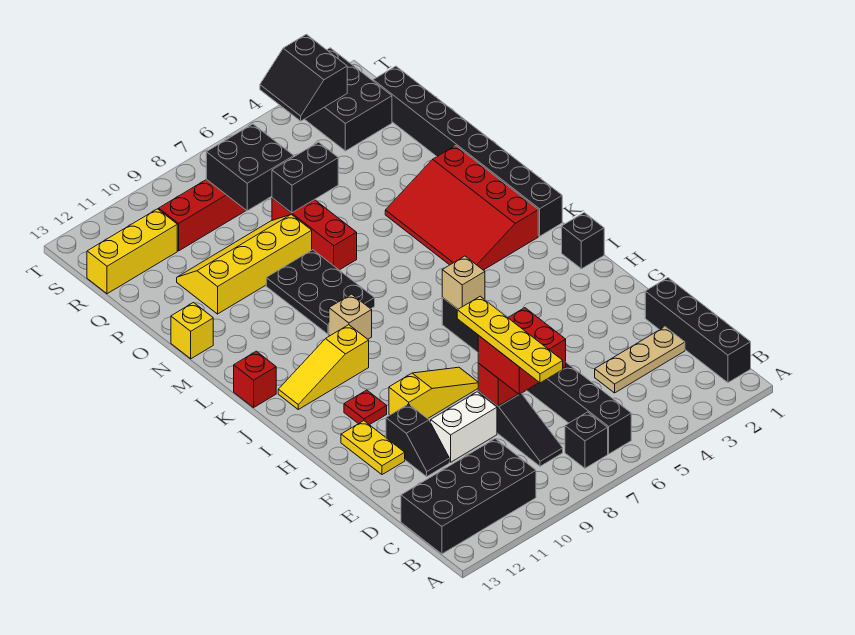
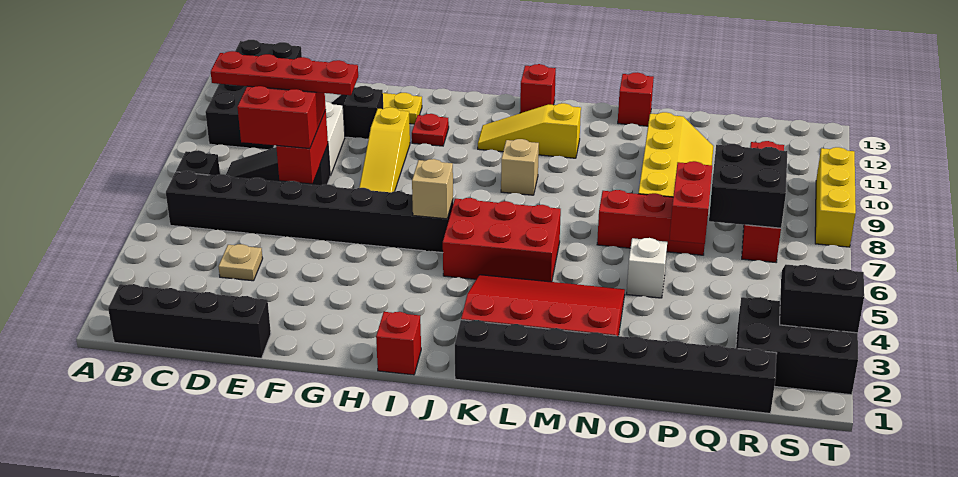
yellow plate C8:F8 level 4 -> red plate C8:F8 level 4
tan plate D2:D4 level 1 -> tan plate D4 level 1
black brick I1 level 1 -> red brick I1 level 1
none -> red brick J5:L6 level 1
yellow slope J10:J12 level 1 top 10 -> yellow slope J11:L11 level 1 top L
black plate L8:N9 level 1 -> none
yellow brick N13 level 1 -> red brick N13 level 1
none -> white brick O5 level 1
black brick P6:P7 level 2 -> red brick P6:P7 level 2
yellow brick R11:R13 level 1 -> yellow brick T8:T10 level 1

